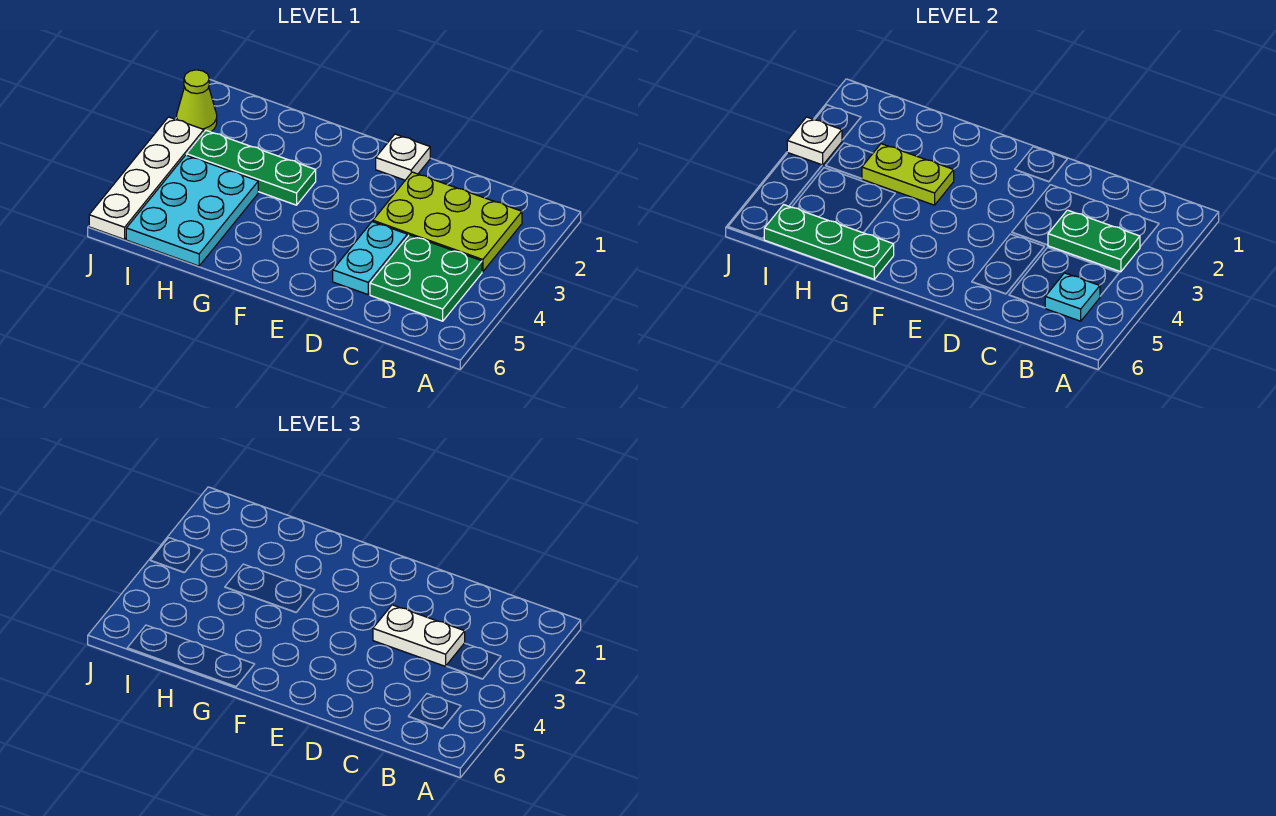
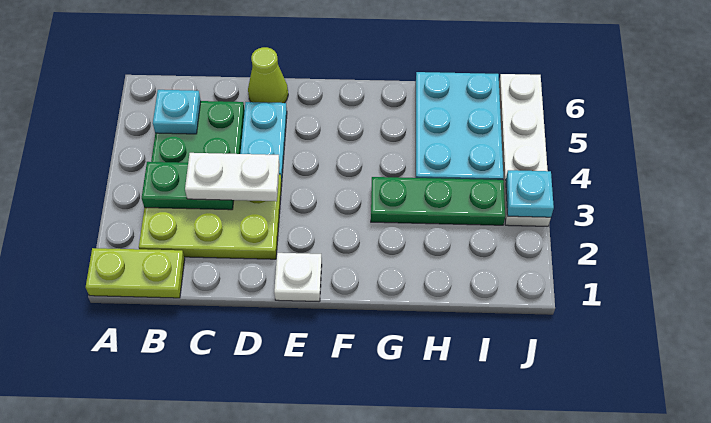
lime plate G3:H3 level 2 -> lime plate A1:B1 level 1
green plate G6:I6 level 2 -> none
lime cone J2 level 1 -> lime cone D6 level 1
white plate J3 level 2 -> cyan plate J3 level 2

